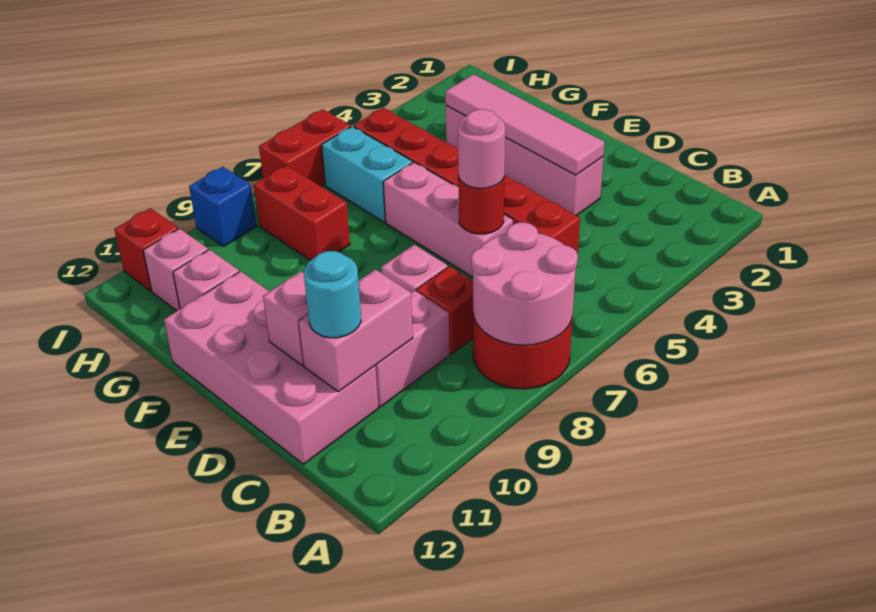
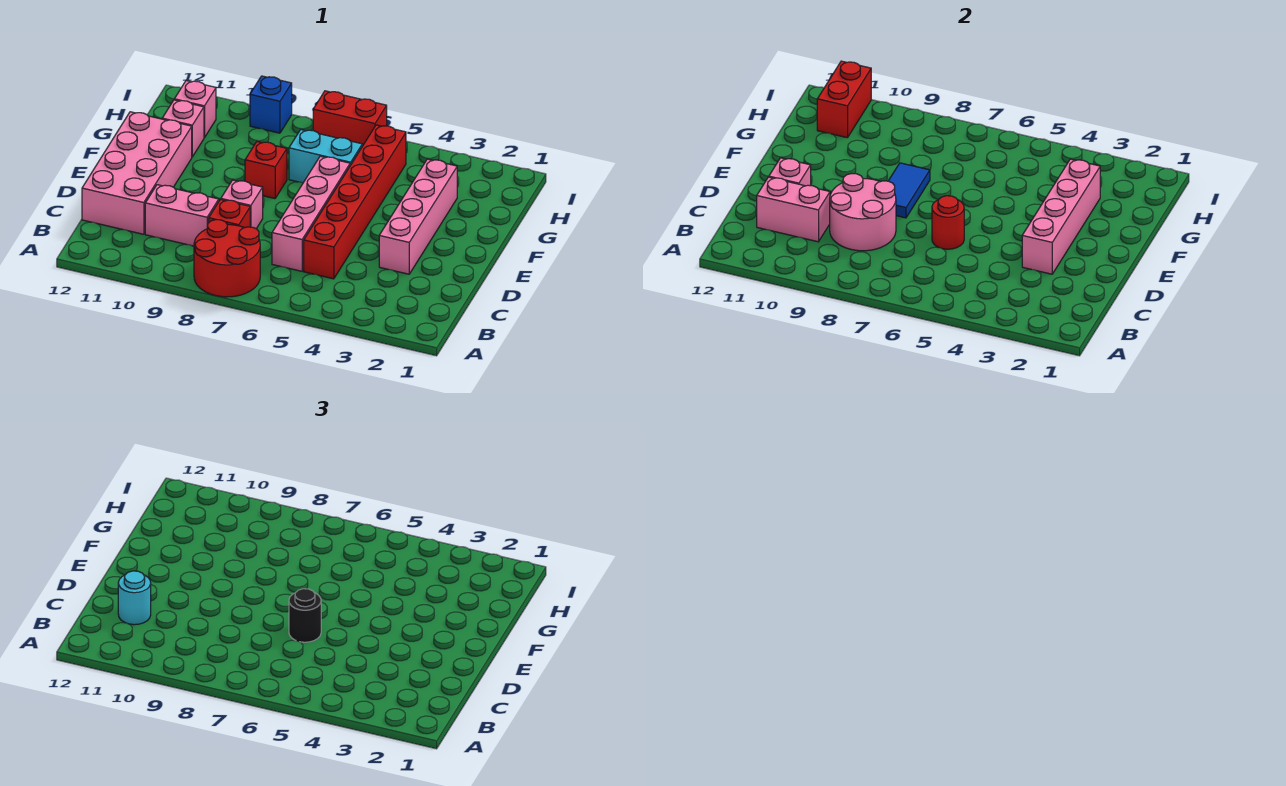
pink round brick A7:B8 level 2 -> pink round brick C8:D9 level 2
pink tile D3:G3 level 2 -> pink brick D3:G3 level 2
pink brick D6:F6 level 1 -> pink brick C6:F6 level 1
pink round brick D6 level 3 -> black round brick D6 level 3
none -> blue tile E8:F8 level 2
cyan brick G6:H6 level 1 -> cyan brick G6:G7 level 1
red brick G8:H8 level 1 -> red brick H11:I11 level 2
red brick I11 level 1 -> red brick F8 level 1

